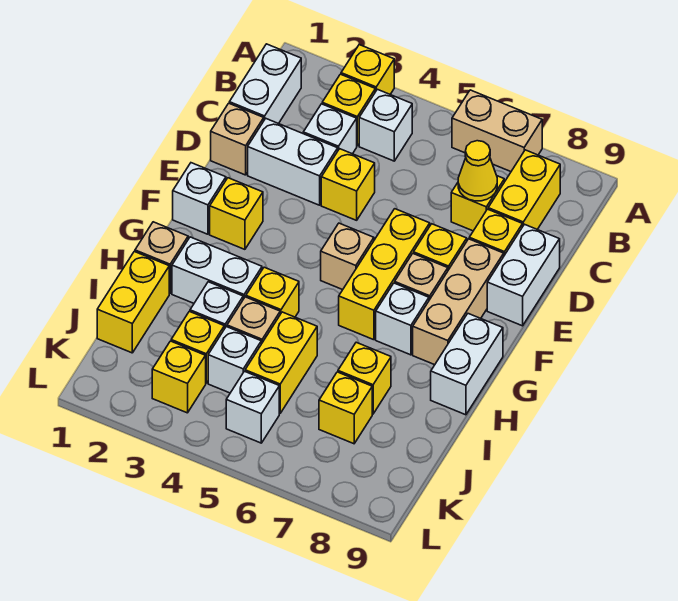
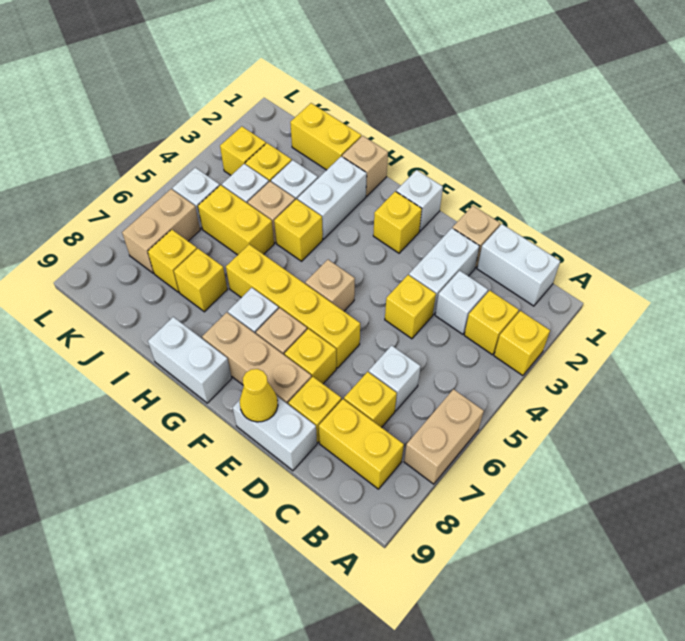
white brick B4 level 1 -> white brick C6 level 1
yellow cone C7 level 2 -> yellow cone E9 level 2
yellow brick E6:G6 level 1 -> yellow brick E6:H6 level 1
none -> tan brick K6:K7 level 1

